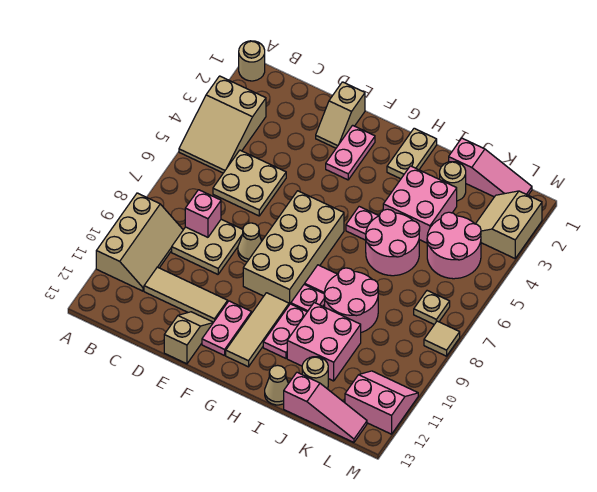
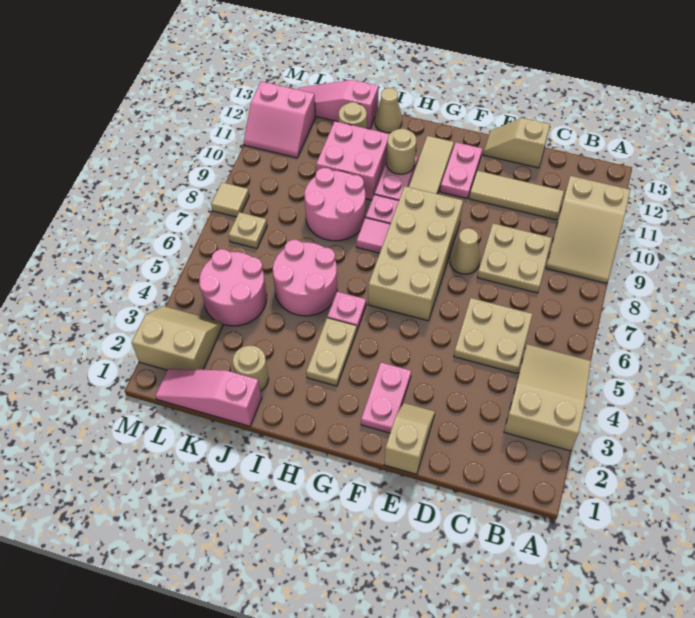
tan round brick A1 level 1 -> tan round brick H11 level 2
tan slope A9:B11 level 1 top A -> tan slope A9:B11 level 1 top 11
pink brick C8 level 2 -> none
tan slope E12:E13 level 1 top 13 -> tan slope D13:E13 level 1 top D
tan plate H1:H2 level 1 -> tan plate H3:H4 level 1
pink brick I3:J4 level 1 -> none
tan slope L2:M3 level 1 top M -> tan slope L2:M3 level 1 top 2

